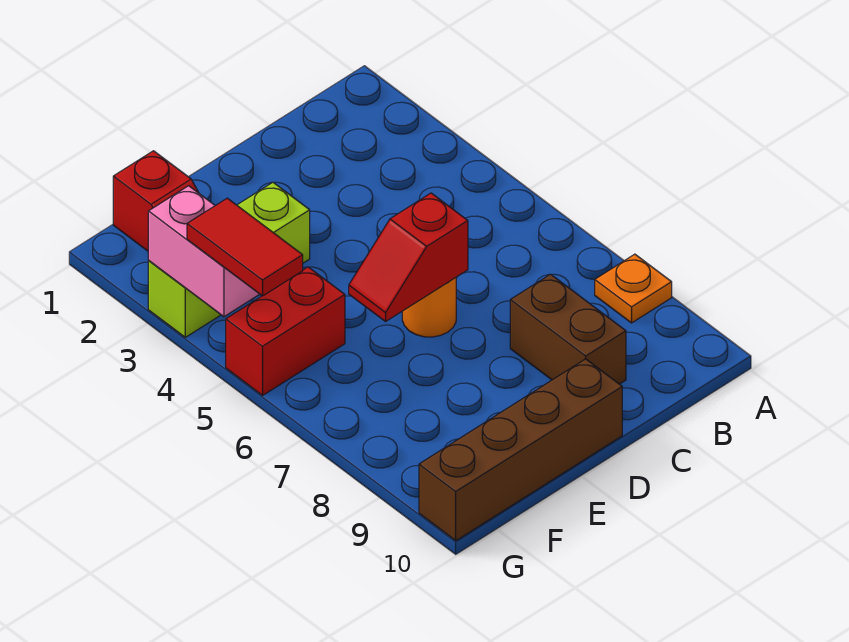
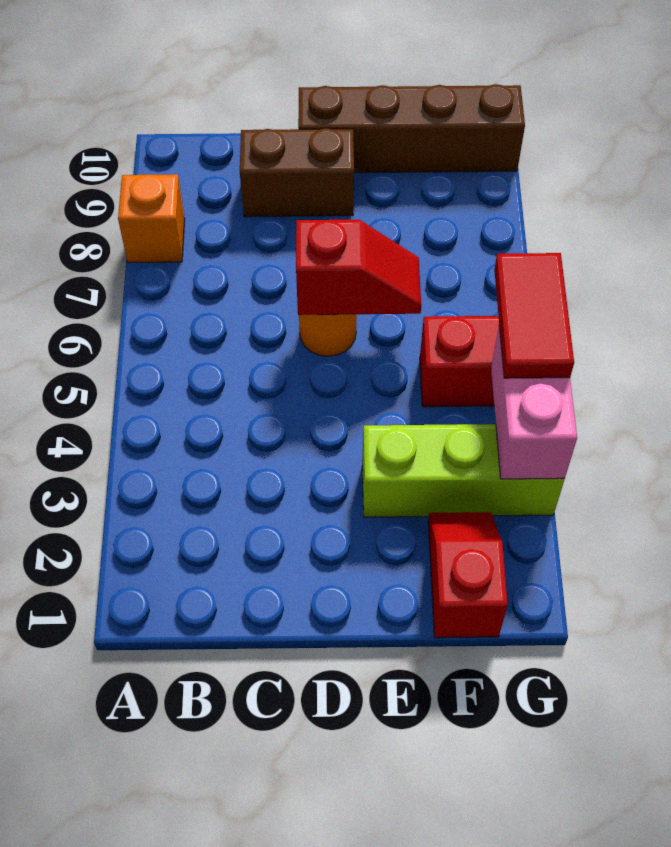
orange plate A8 level 1 -> orange brick A8 level 1
brown brick C8:C9 level 1 -> brown brick C9:D9 level 1

